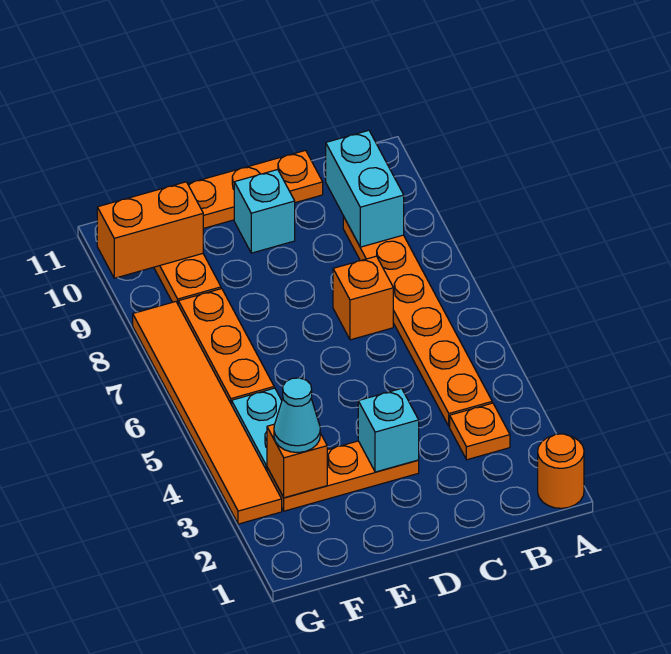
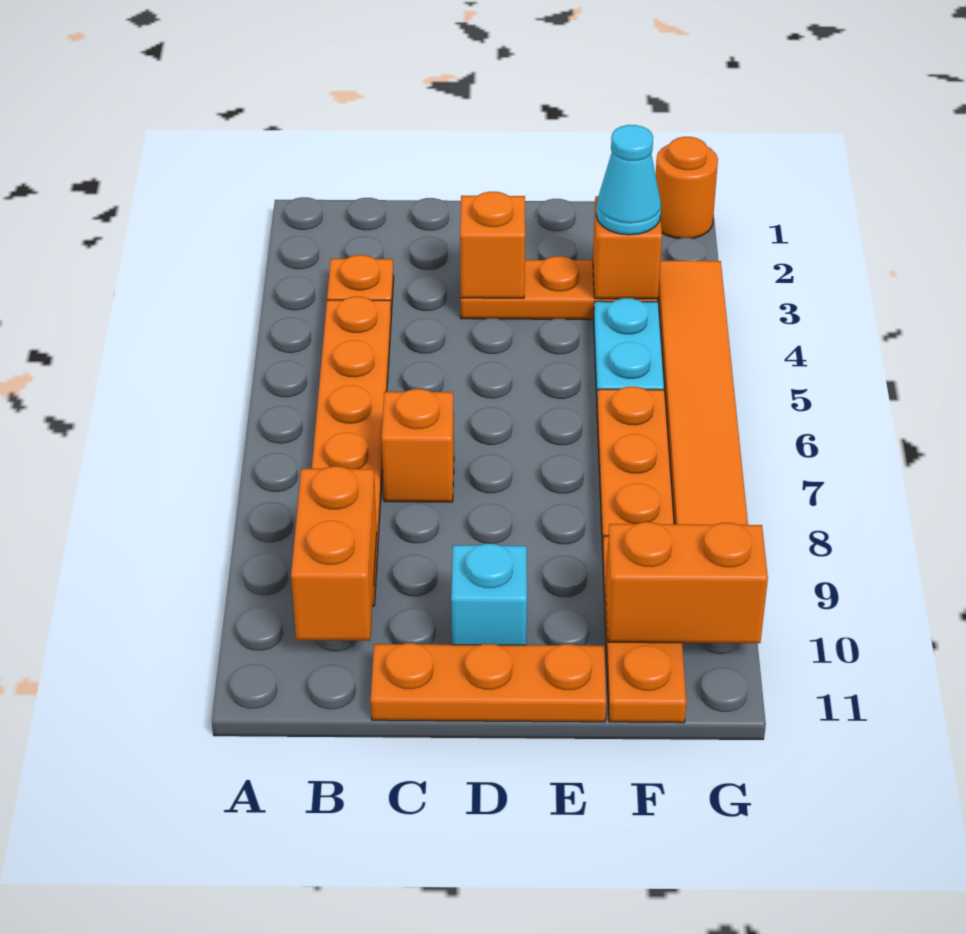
orange round brick A1 level 1 -> orange round brick G1 level 1
cyan brick B9:B10 level 2 -> orange brick B9:B10 level 2
cyan brick D3 level 2 -> orange brick D3 level 2

